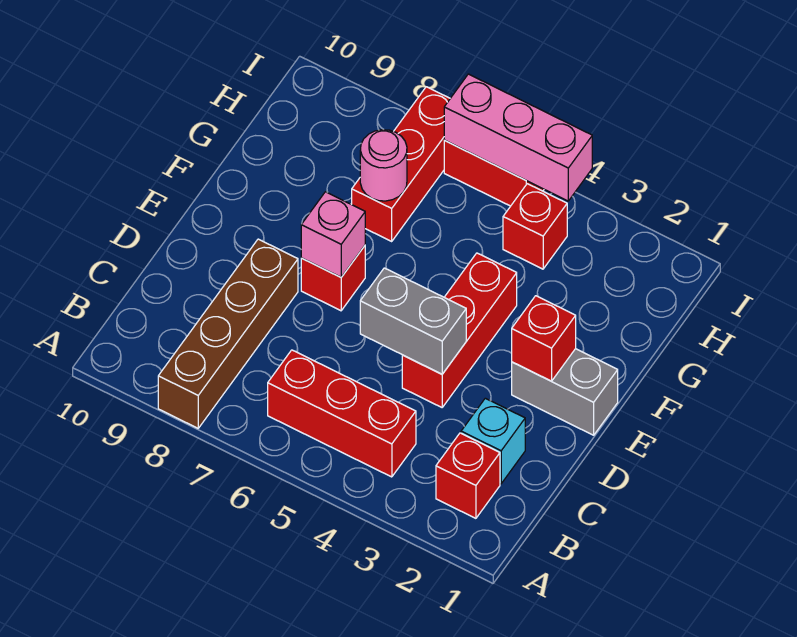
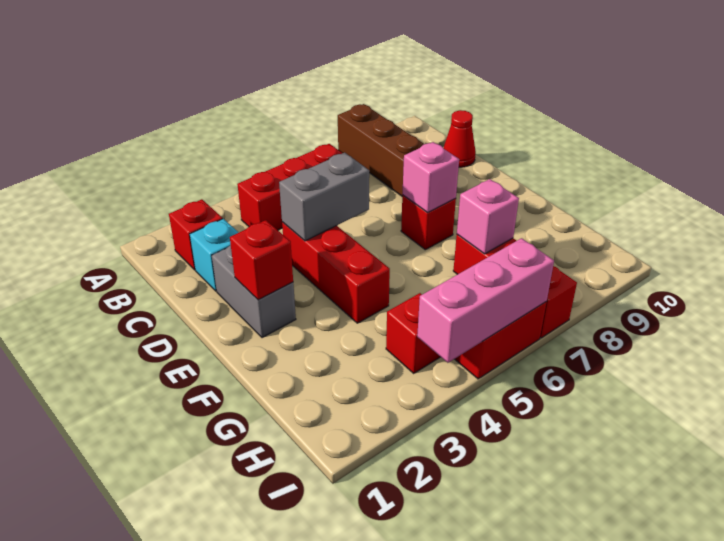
none -> red cone C10 level 1
grey brick E1:E2 level 1 -> grey brick D2:E2 level 1
pink round brick G7 level 2 -> pink brick G7 level 2

